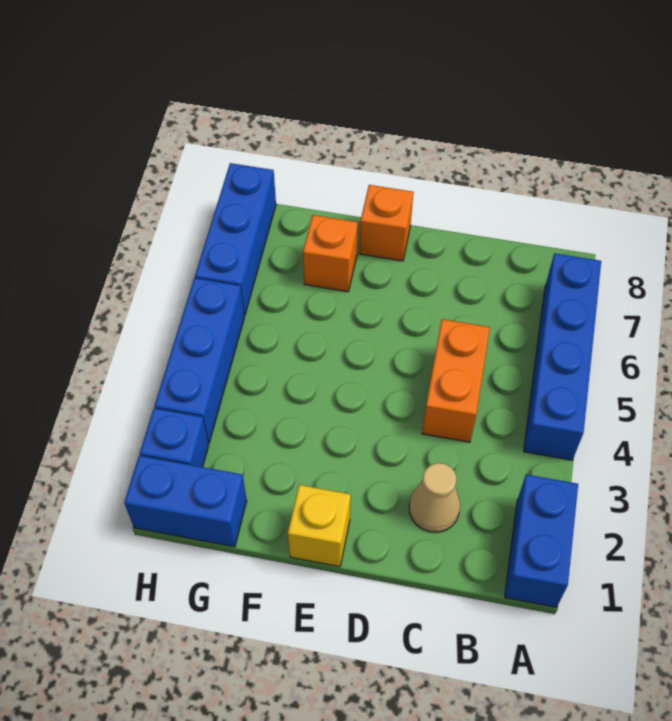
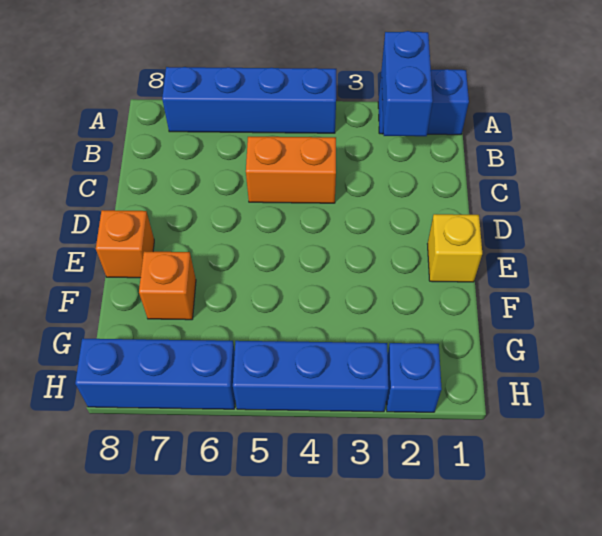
tan cone C2 level 1 -> none
blue brick G1:H1 level 1 -> blue brick A2:B2 level 2

